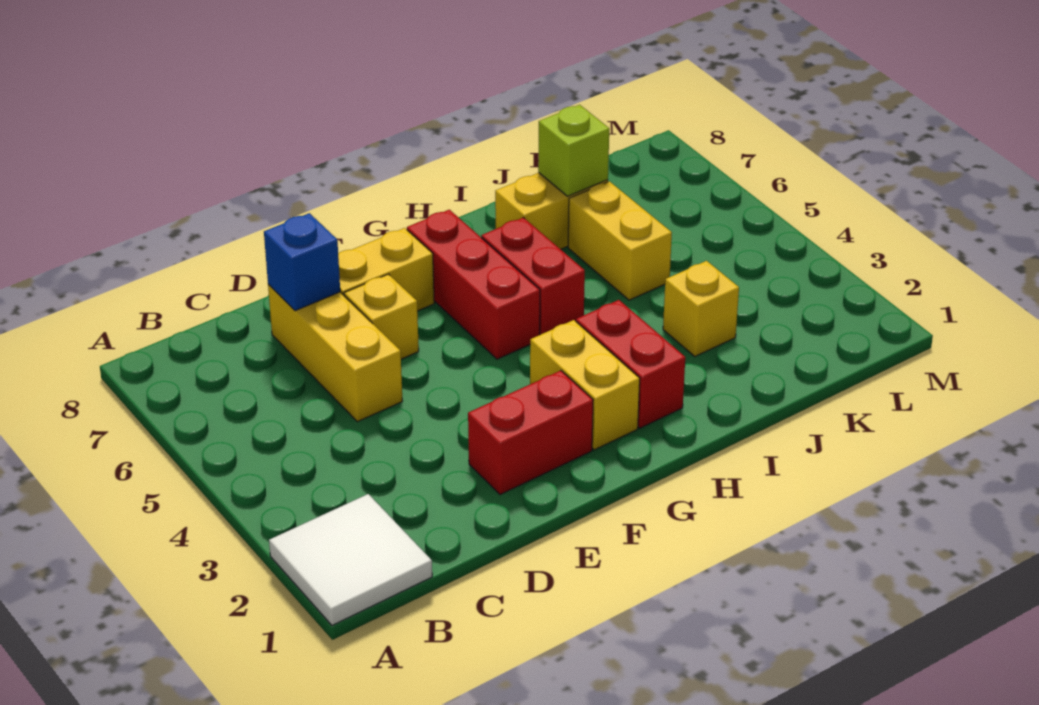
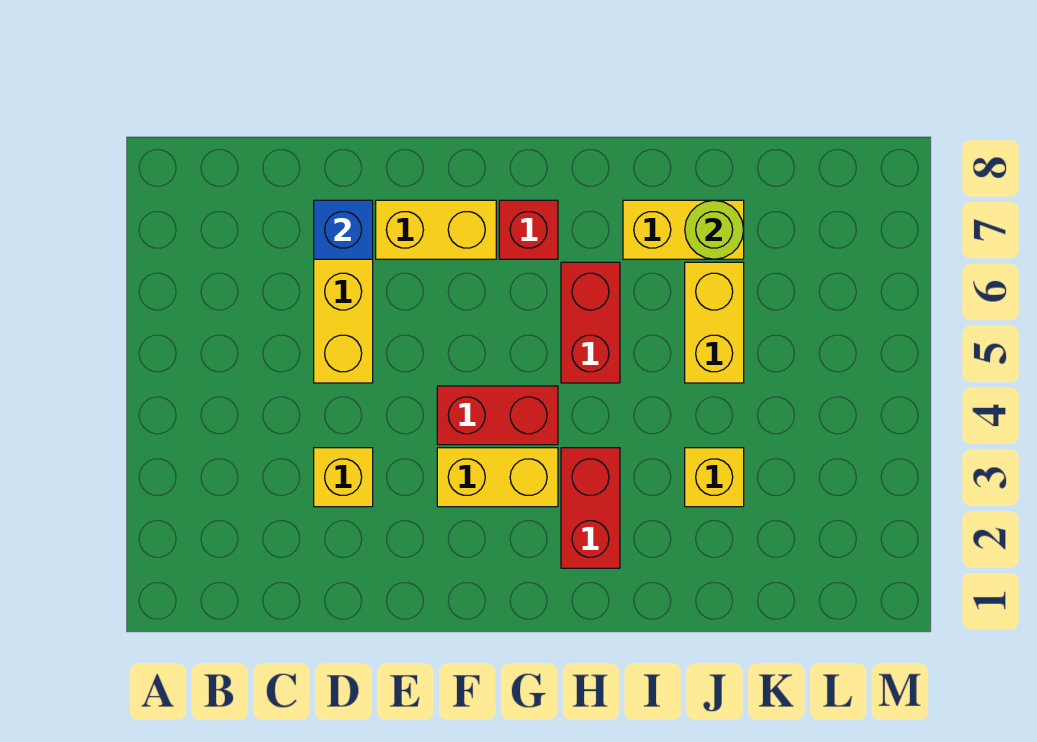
white tile A1:B2 level 1 -> none
red brick E2:F2 level 1 -> red brick F4:G4 level 1
yellow brick E6 level 1 -> yellow brick D3 level 1
yellow brick G2:G3 level 1 -> yellow brick F3:G3 level 1
red brick G5:G7 level 1 -> red brick G7 level 1
lime brick J7 level 2 -> lime round brick J7 level 2

